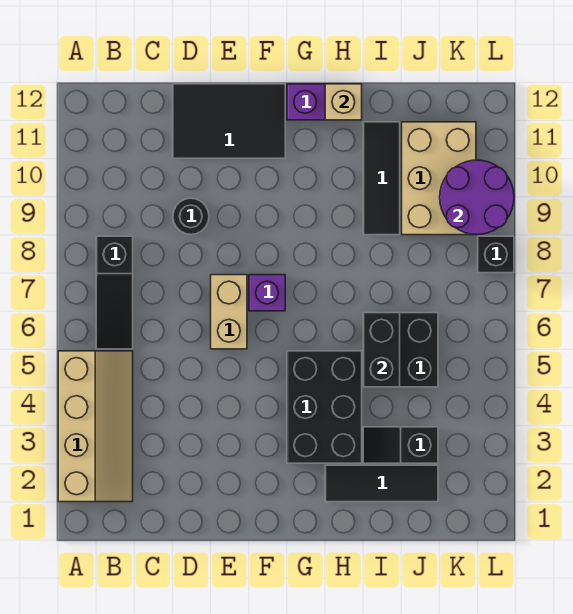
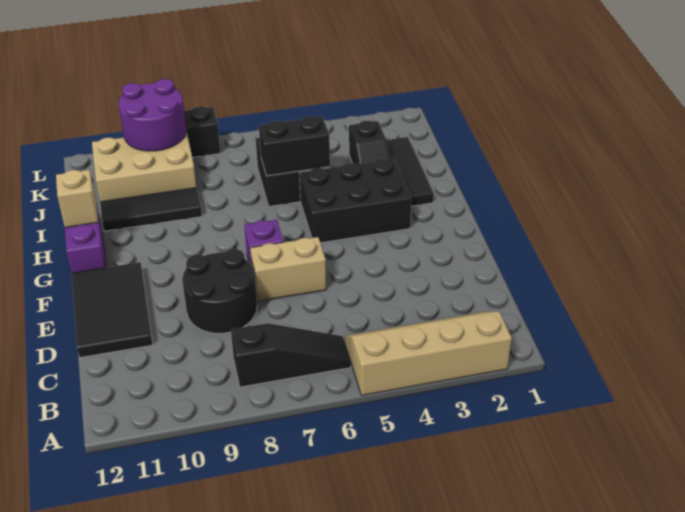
black round brick D9 level 1 -> black round brick D8:E9 level 1

